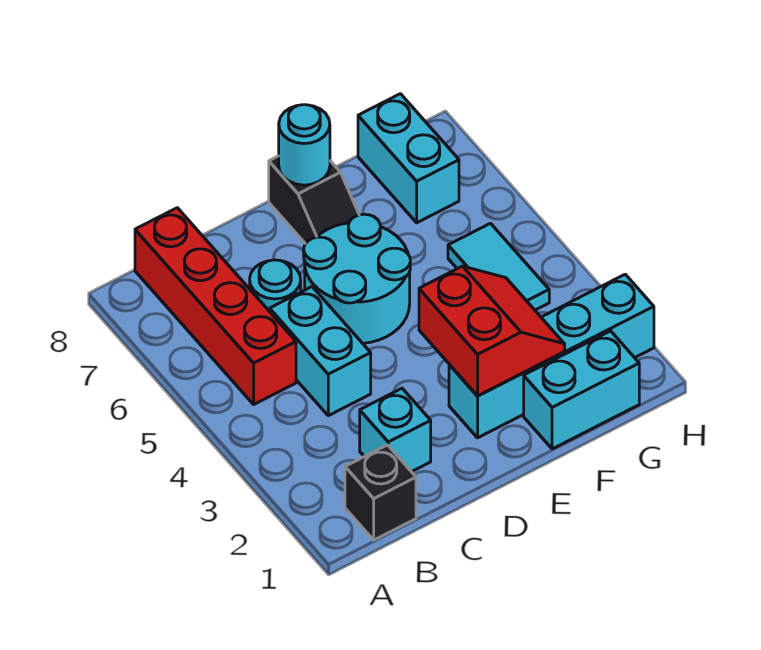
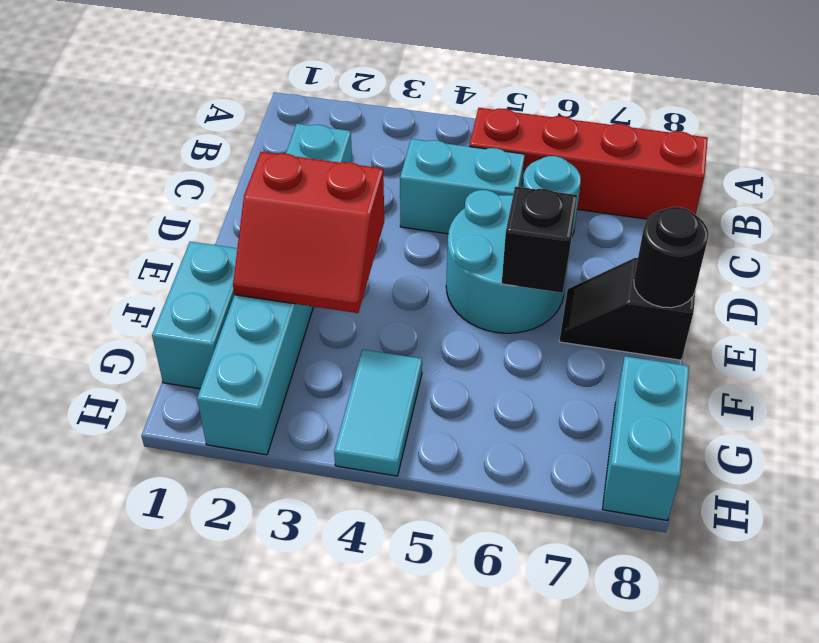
black brick B1 level 1 -> black brick E6 level 2
cyan round brick E8 level 2 -> black round brick E8 level 2
cyan tile G4:G5 level 1 -> cyan tile G4:H4 level 1
cyan brick G7:G8 level 1 -> cyan brick G8:H8 level 1

